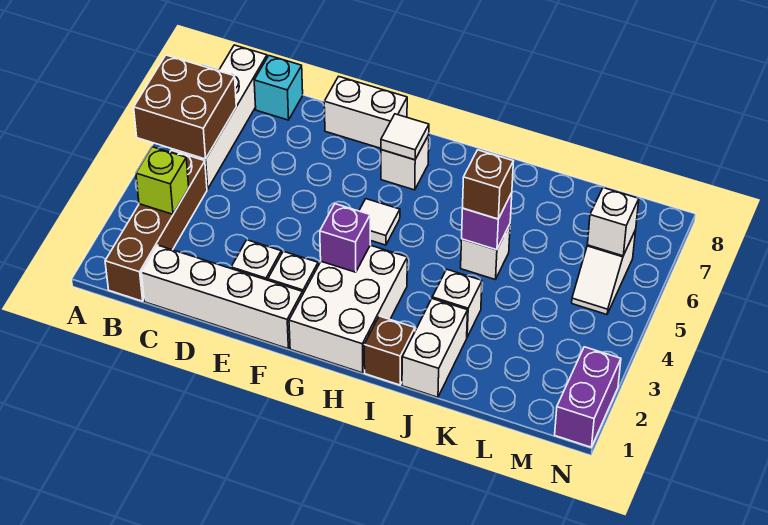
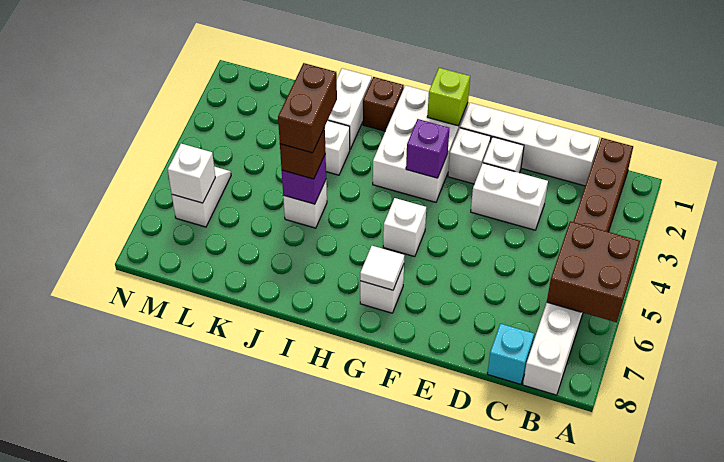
lime brick B3 level 2 -> lime brick G1 level 2
white brick E8:F8 level 1 -> white brick D3:E3 level 1
white tile G5 level 1 -> white brick G5 level 1
none -> brown brick J4:J5 level 4
purple brick N1:N2 level 1 -> none

